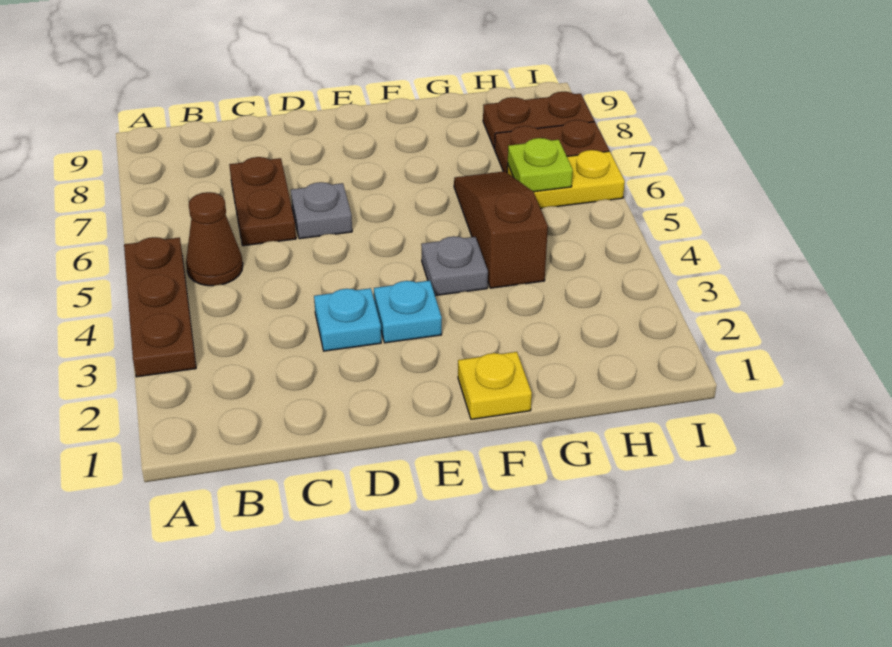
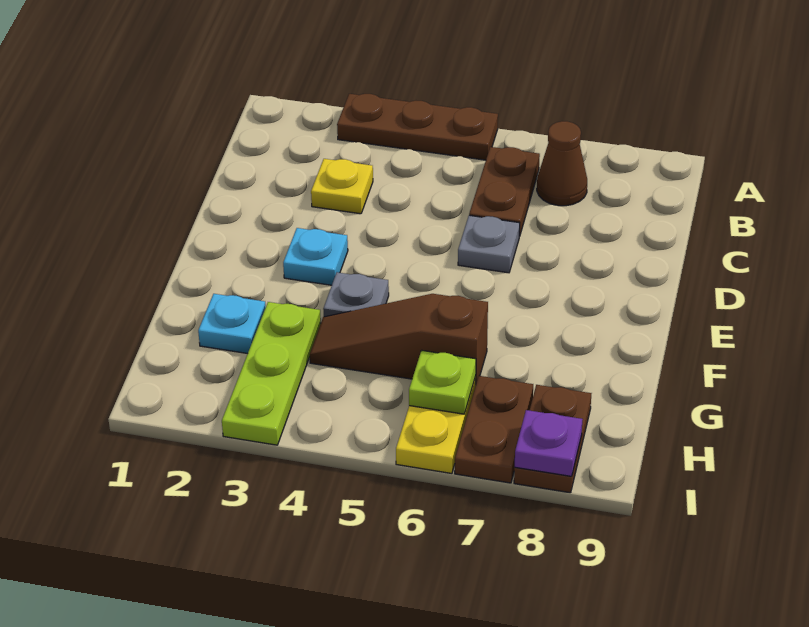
brown cone B5 level 1 -> brown cone B7 level 1
brown plate C6:C7 level 1 -> brown plate B6:C6 level 1
cyan plate D3 level 1 -> cyan plate G2 level 1
yellow plate F1 level 1 -> yellow plate C3 level 1
none -> lime plate G3:I3 level 1
brown slope G4:G6 level 1 top 4 -> brown slope G4:G6 level 1 top 6
none -> purple plate I8 level 2

